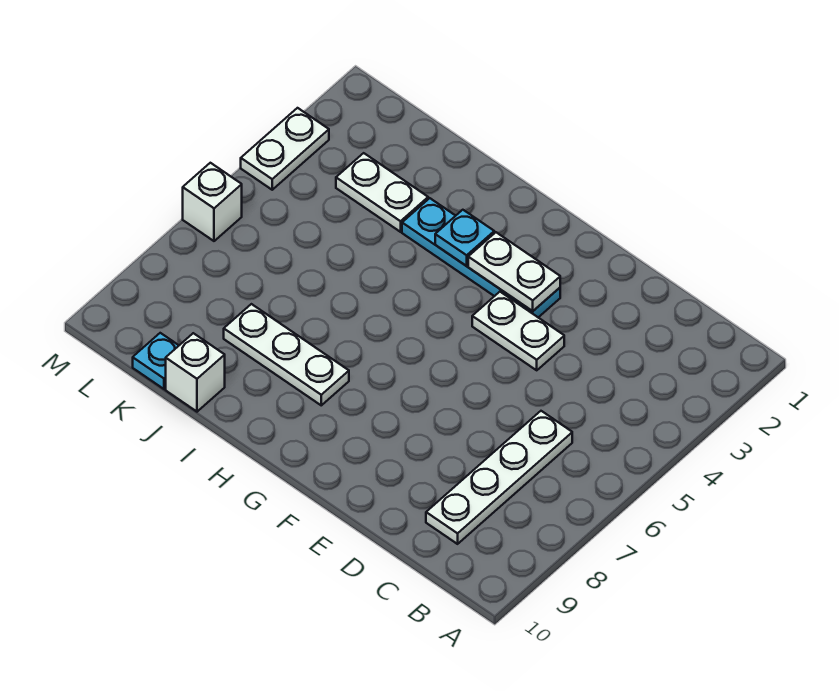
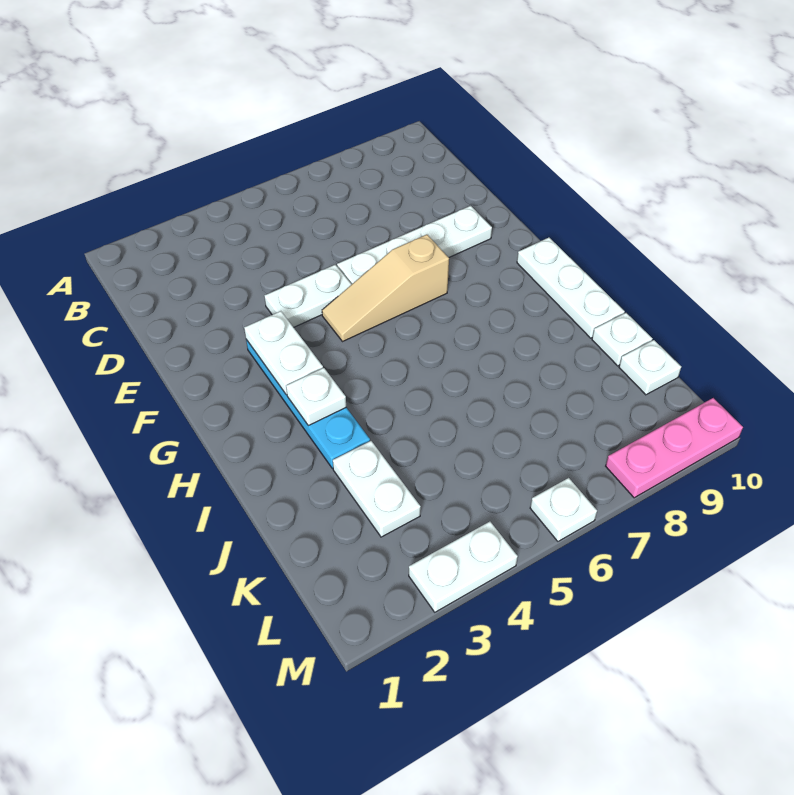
white plate C6:C9 level 1 -> white plate E6:E9 level 1
white plate E4:F4 level 1 -> white plate E4:E5 level 1
none -> tan slope F5:F7 level 1 top 7
cyan plate H3 level 2 -> white plate H3 level 2
white plate H8:J8 level 1 -> white plate G10:I10 level 1
white brick J10 level 1 -> white plate J10 level 1
cyan plate K10 level 1 -> white plate K10 level 1
white brick M6 level 1 -> white plate M6 level 1
none -> pink plate M8:M10 level 1

